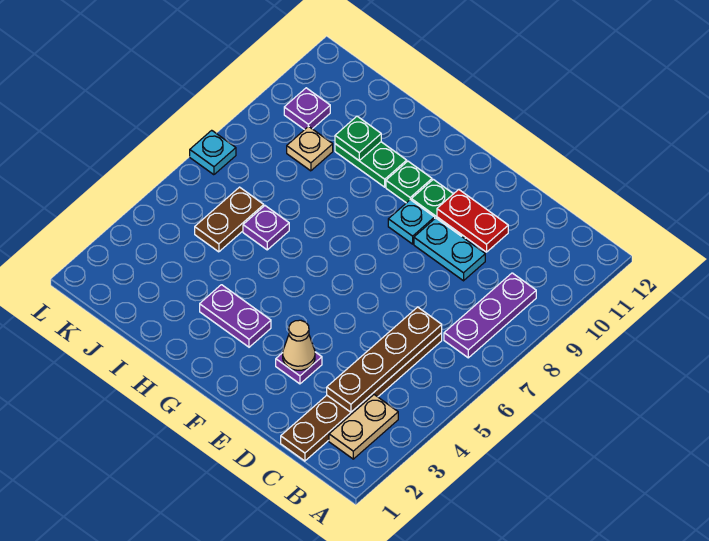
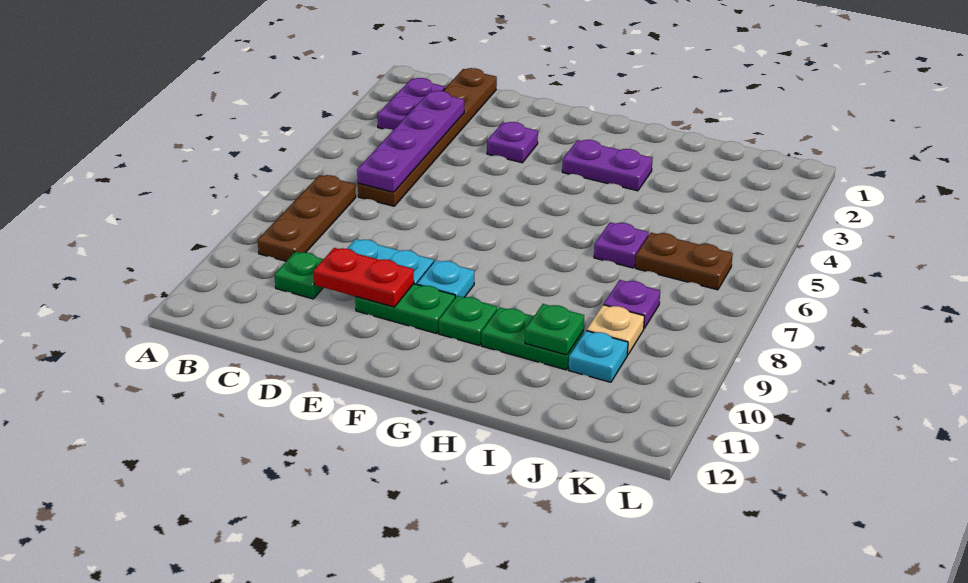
tan plate B2:B3 level 1 -> purple plate B2:B3 level 1
purple plate B7:B9 level 1 -> brown plate B7:B9 level 1
brown plate C3:C6 level 2 -> purple plate C3:C6 level 2
none -> green plate C10 level 1
tan cone E3 level 2 -> none
brown plate J5:J6 level 1 -> brown plate J6:K6 level 1
purple plate K10 level 1 -> purple plate J8 level 1
cyan plate L7 level 1 -> cyan plate J10 level 1

